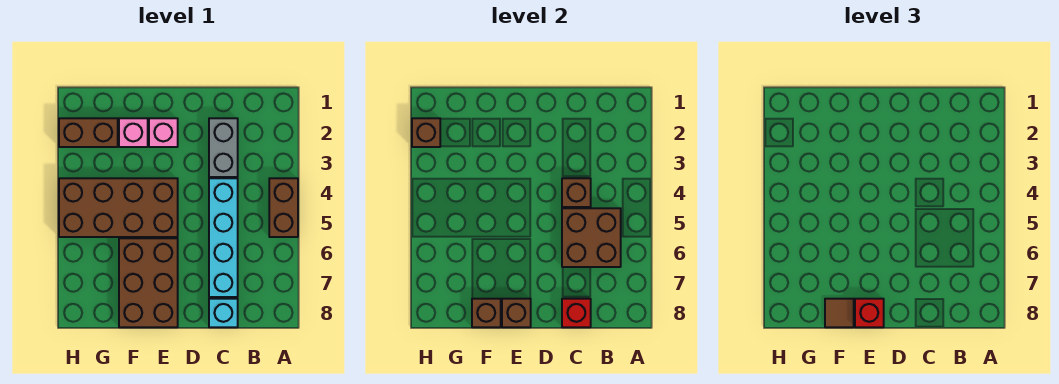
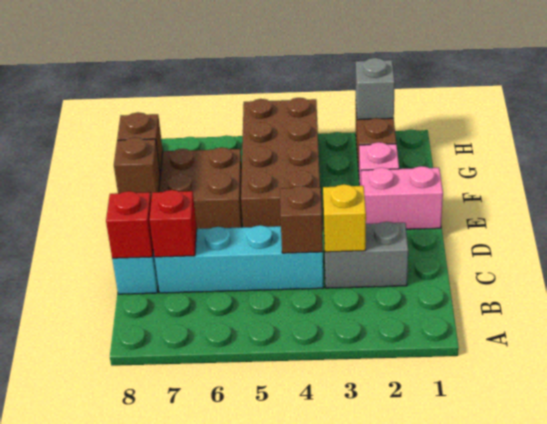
brown brick A4:A5 level 1 -> none
brown brick B5:C6 level 2 -> none
none -> yellow brick C3 level 2
pink brick E2 level 1 -> pink brick E1:E2 level 1
red brick E8 level 3 -> red brick C7 level 2
brown tile F8 level 3 -> none
brown brick H2 level 2 -> grey brick H2 level 2

